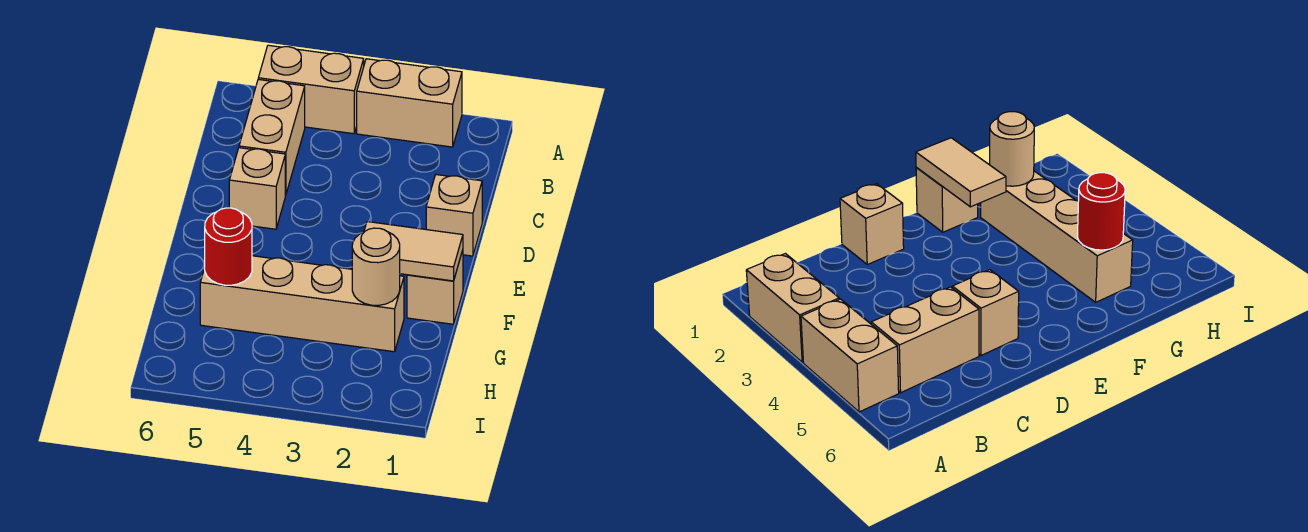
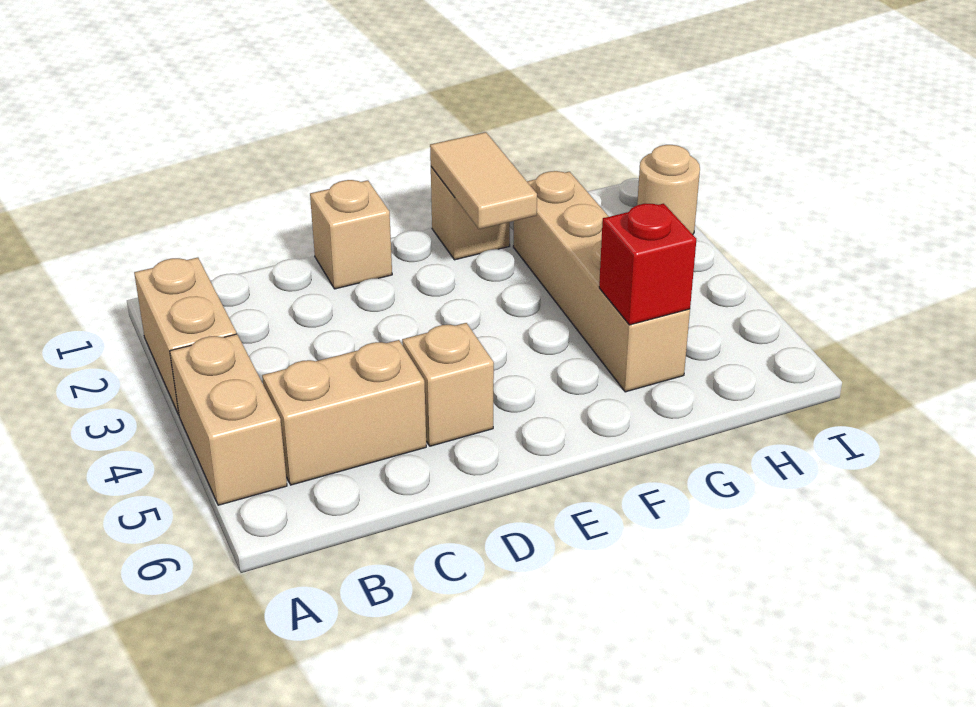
tan round brick G2 level 2 -> tan round brick I2 level 1
red round brick G5 level 2 -> red brick G5 level 2

